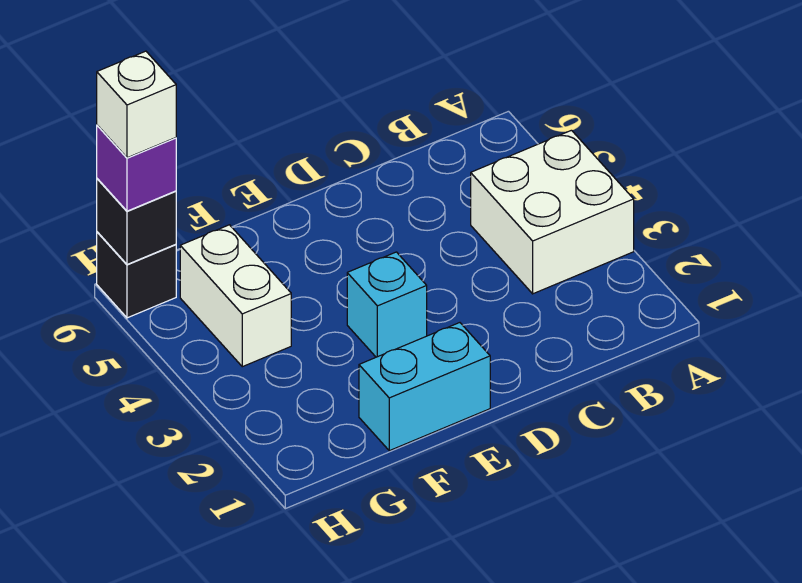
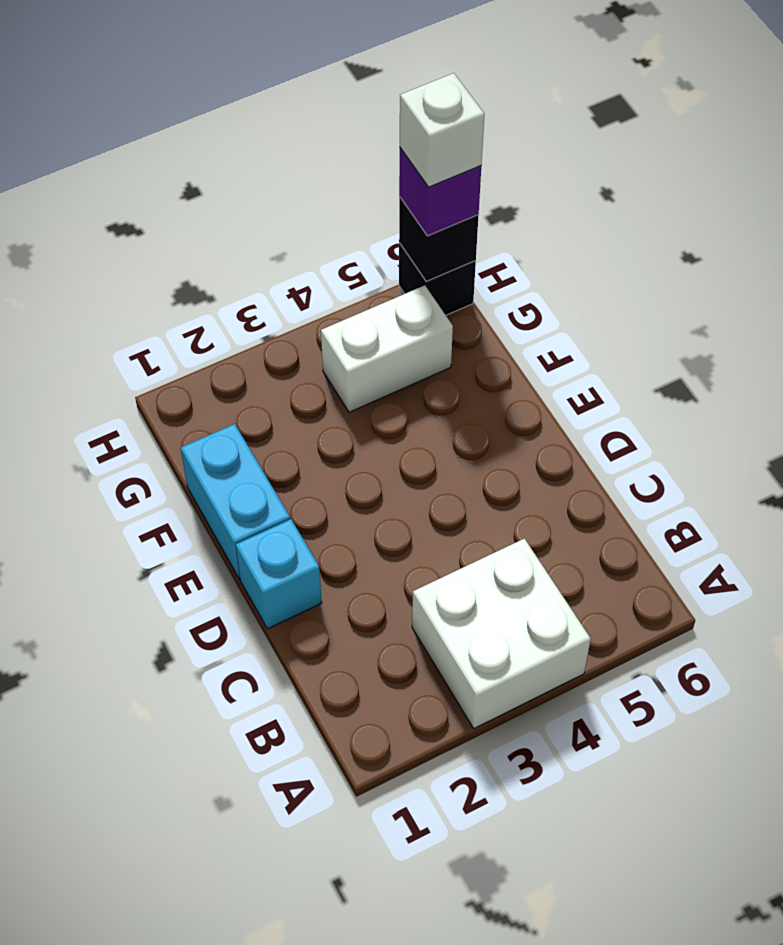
cyan brick E3 level 1 -> cyan brick D1 level 1

